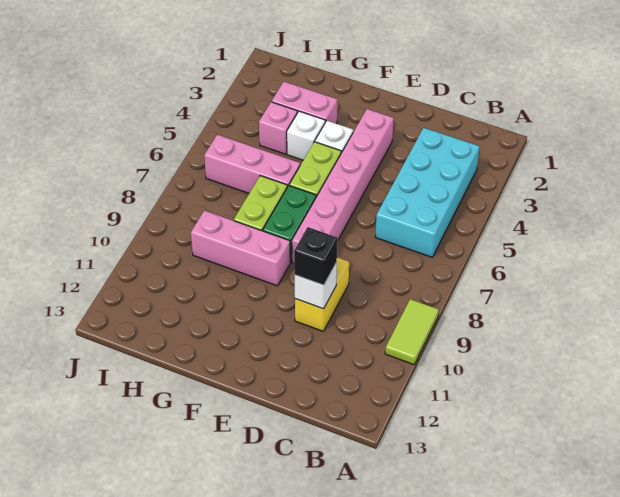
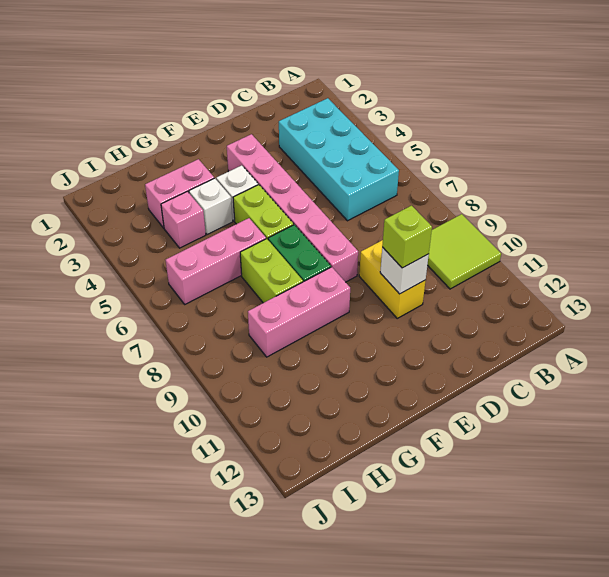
lime tile A9:A10 level 1 -> lime tile A9:B10 level 1
black brick D10 level 3 -> lime brick D10 level 3

